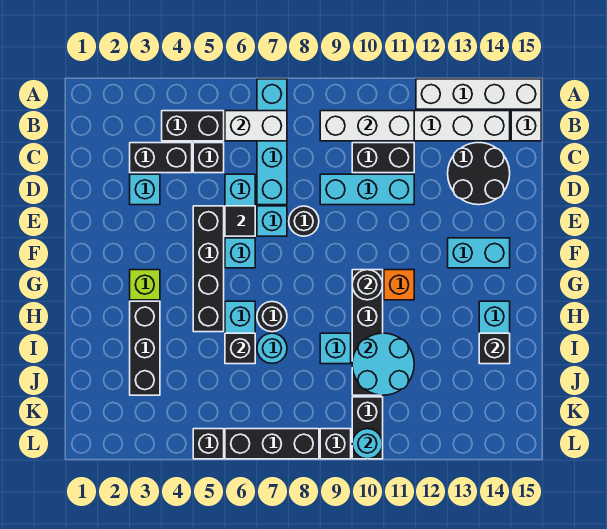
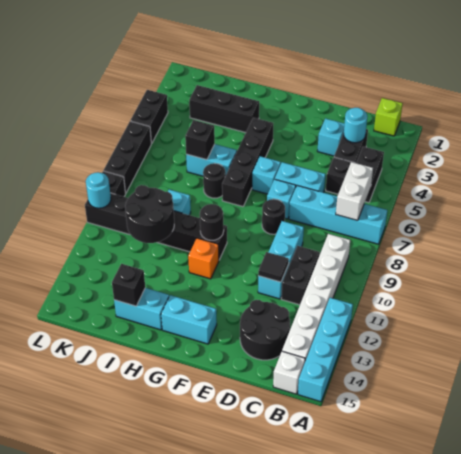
white brick A12:A15 level 1 -> cyan brick A12:A15 level 1
white brick B9:B11 level 2 -> none
black brick E5:H5 level 1 -> black brick G4:G7 level 1
black tile E6 level 2 -> black tile D11 level 2
cyan brick F13:F14 level 1 -> cyan brick F14:G14 level 1
lime brick G3 level 1 -> lime brick B1 level 1
cyan round brick I7 level 1 -> cyan round brick C3 level 2
cyan round brick I10:J11 level 2 -> black round brick I10:J11 level 2
black brick L5 level 1 -> black brick L4:L5 level 1

